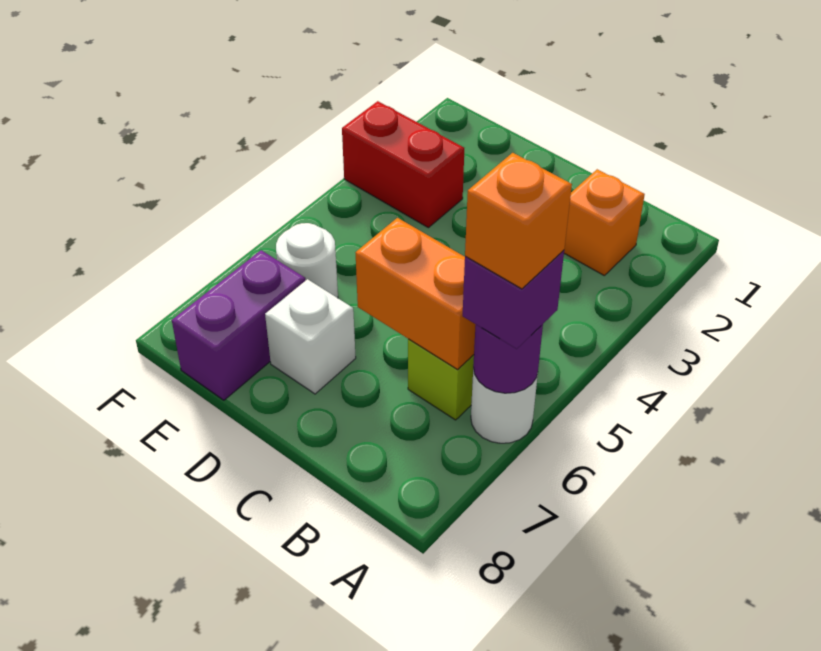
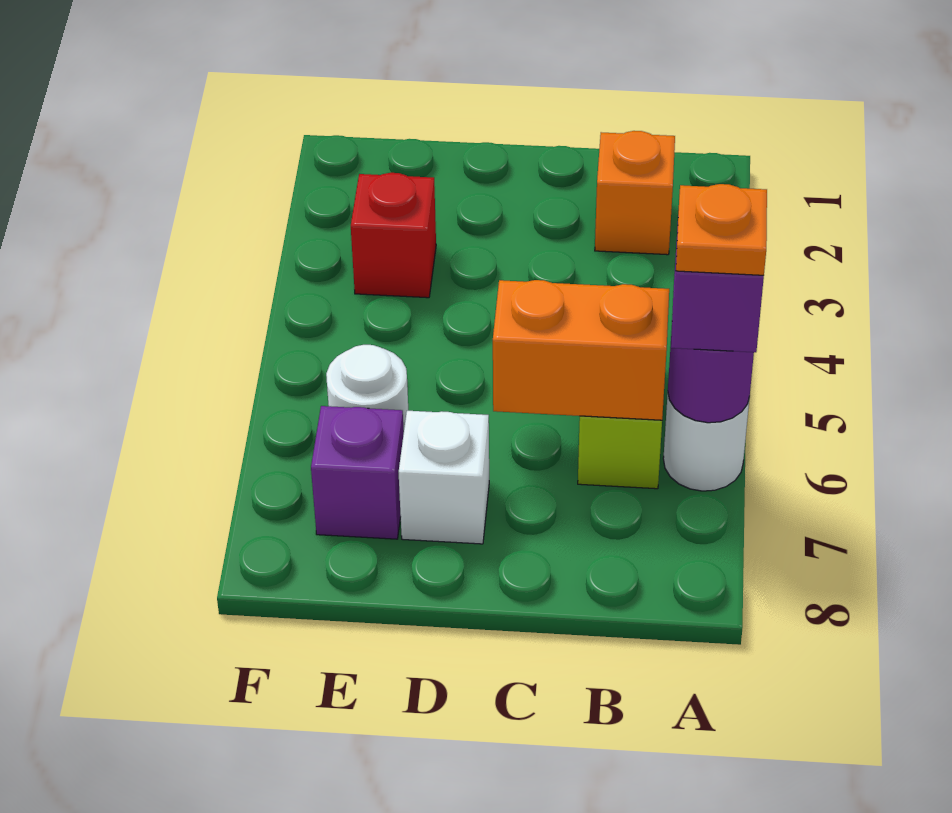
orange brick A6 level 4 -> orange plate A6 level 4
red brick E3:F3 level 1 -> red brick E3 level 1
purple brick E7:E8 level 1 -> purple brick E7 level 1

